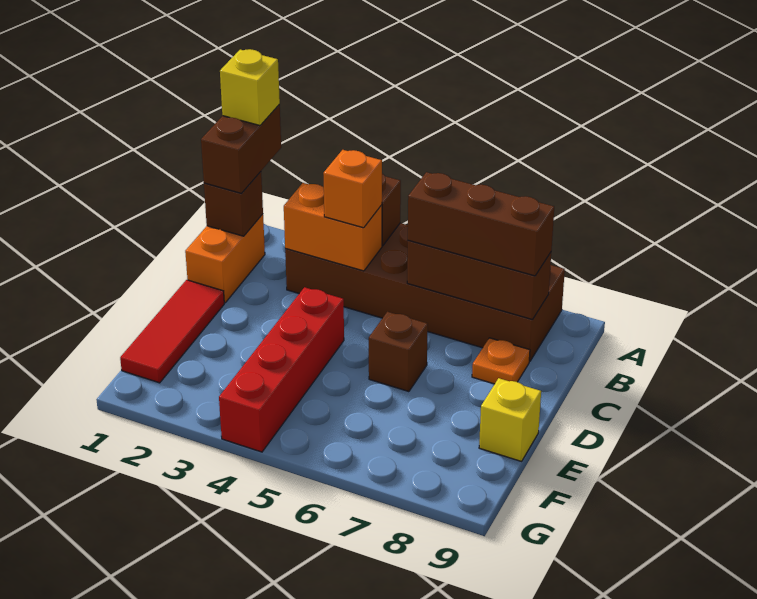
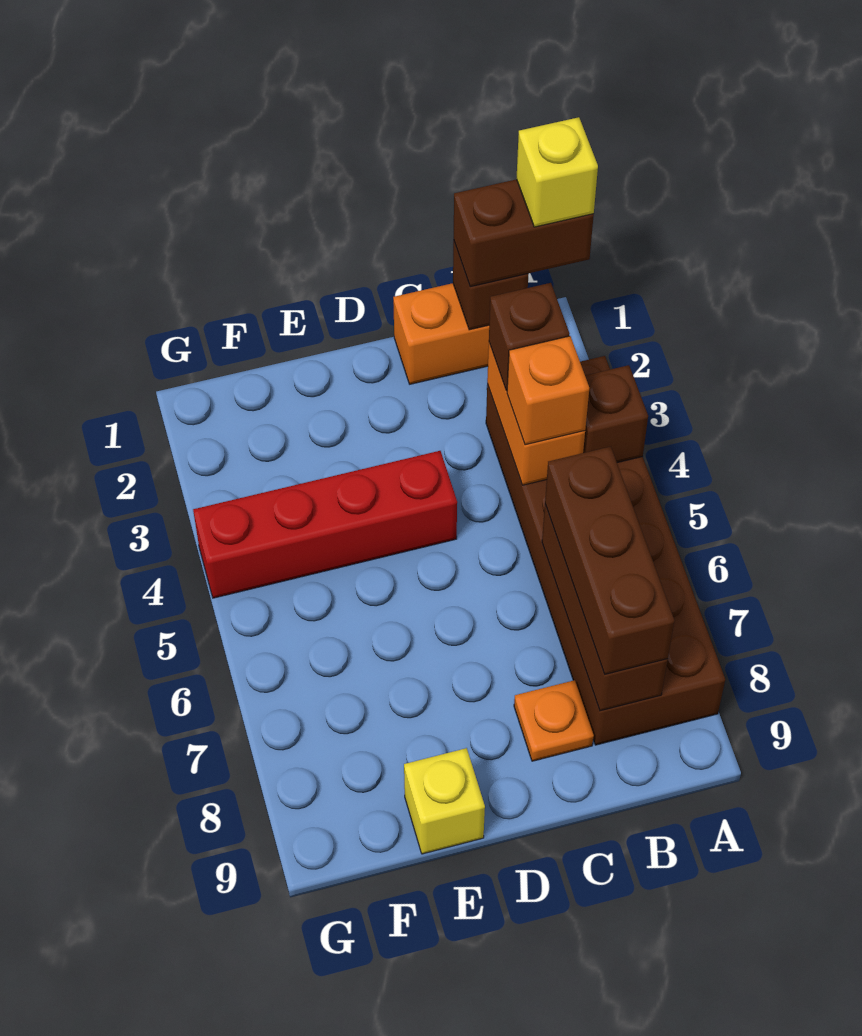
red tile D1:F1 level 1 -> none
brown brick D6 level 1 -> brown brick B3 level 3

